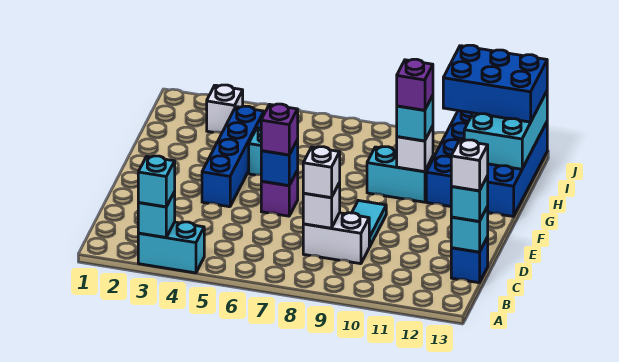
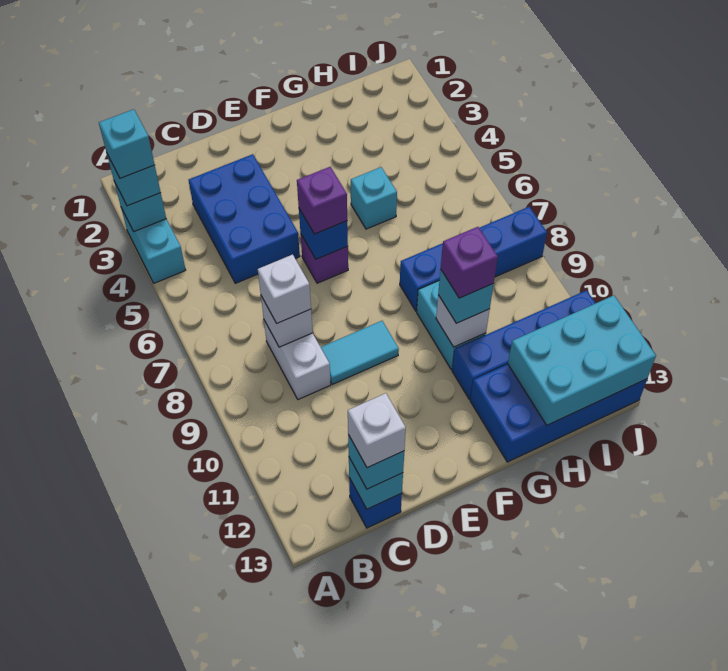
none -> cyan brick A3 level 4
blue brick E4:H4 level 1 -> blue brick G8:J8 level 1
white brick I3 level 1 -> none
blue brick I11:J13 level 3 -> blue brick C3:D5 level 1

